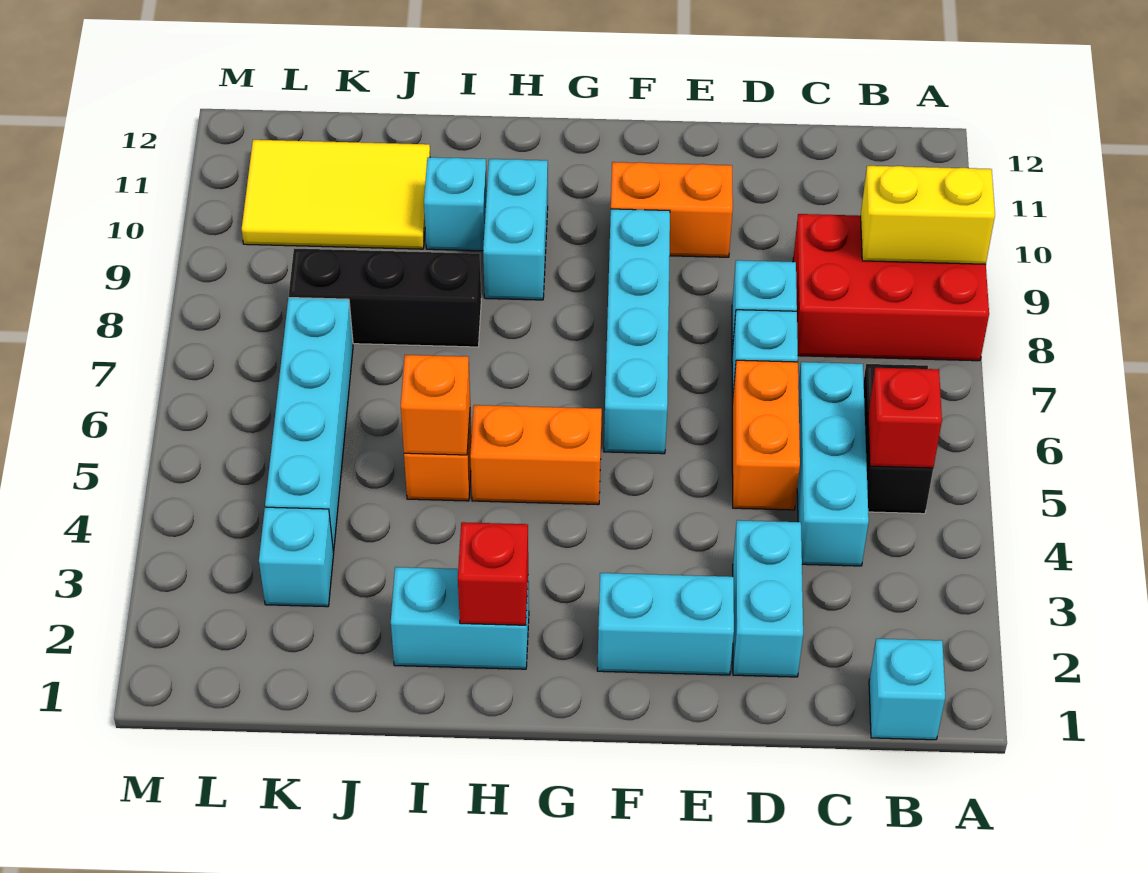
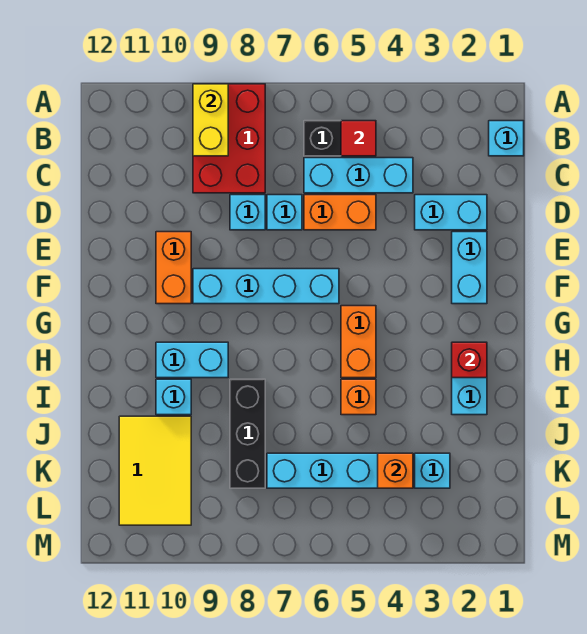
red brick B5 level 2 -> red tile B5 level 2
orange brick I5 level 2 -> orange brick K4 level 2

